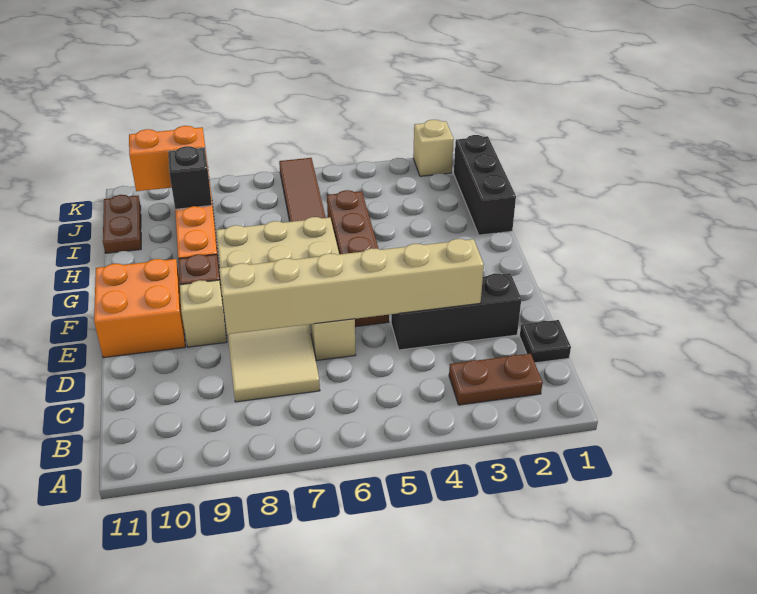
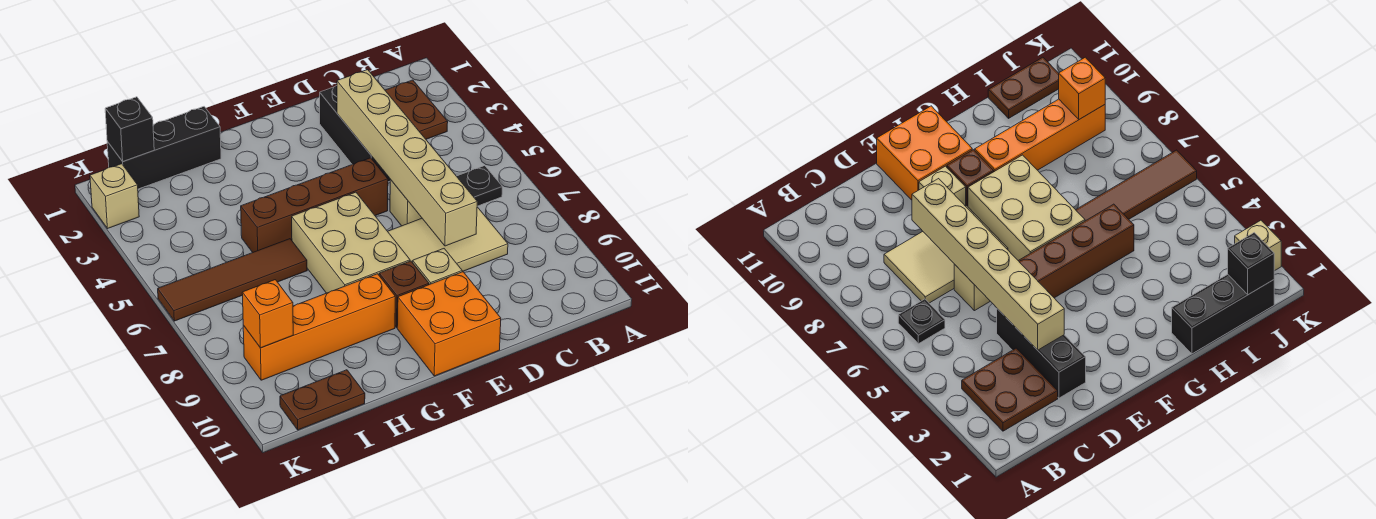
brown plate B2:B3 level 1 -> brown plate B2:C3 level 1
black plate C1 level 1 -> black plate B6 level 1
black brick I9 level 2 -> black brick J1 level 2
orange brick J9:J10 level 2 -> orange brick J9 level 2

